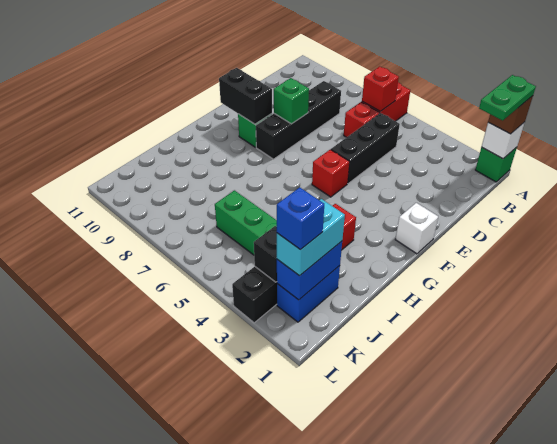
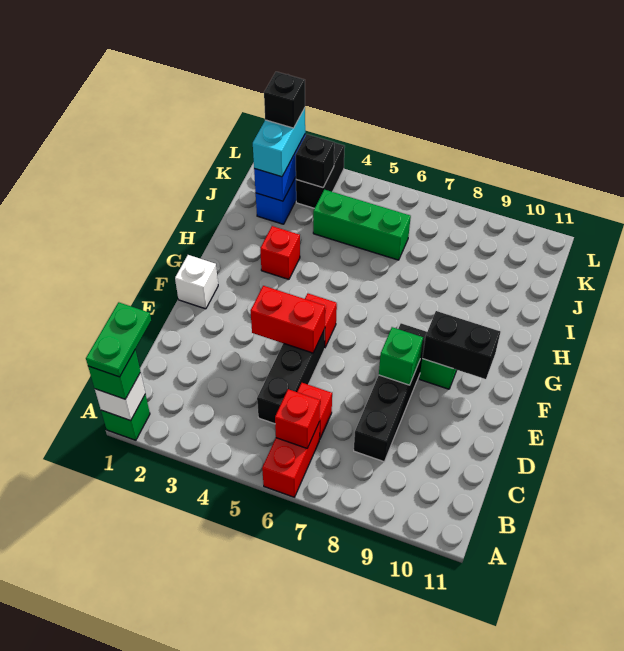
brown brick A1 level 3 -> green brick A1 level 3
none -> red brick E4:E5 level 2
blue brick K2 level 4 -> black brick K2 level 4

